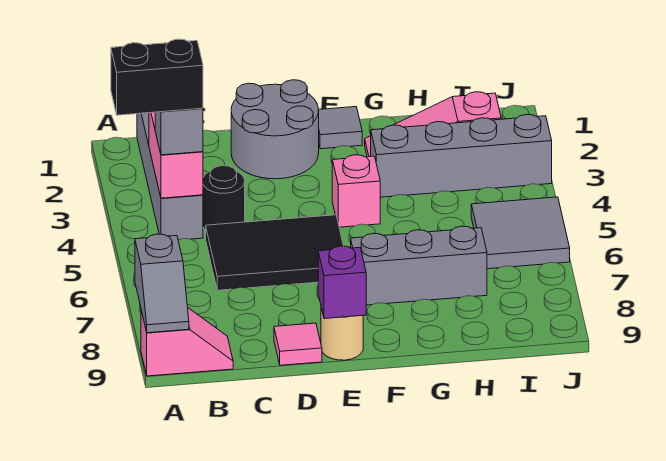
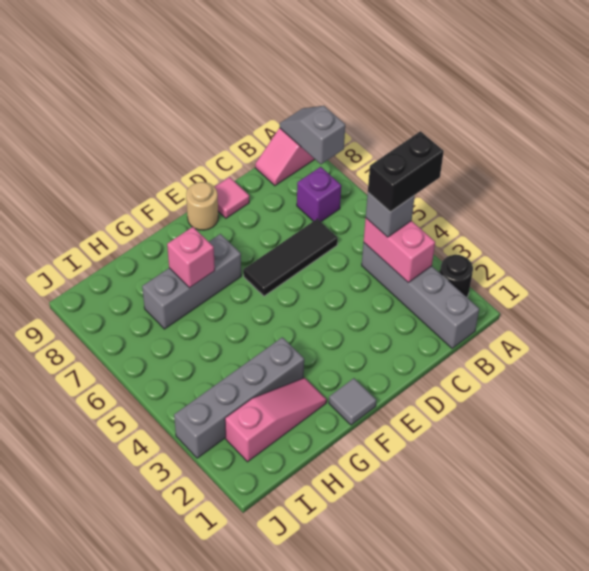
black round brick C4 level 1 -> black round brick A2 level 1
black tile C5:E6 level 1 -> black tile C6:E6 level 1
grey round brick D1:E2 level 1 -> none
purple brick E9 level 2 -> purple brick B7 level 1
pink brick F4 level 1 -> pink brick G7 level 2
grey tile I5:J6 level 1 -> none

